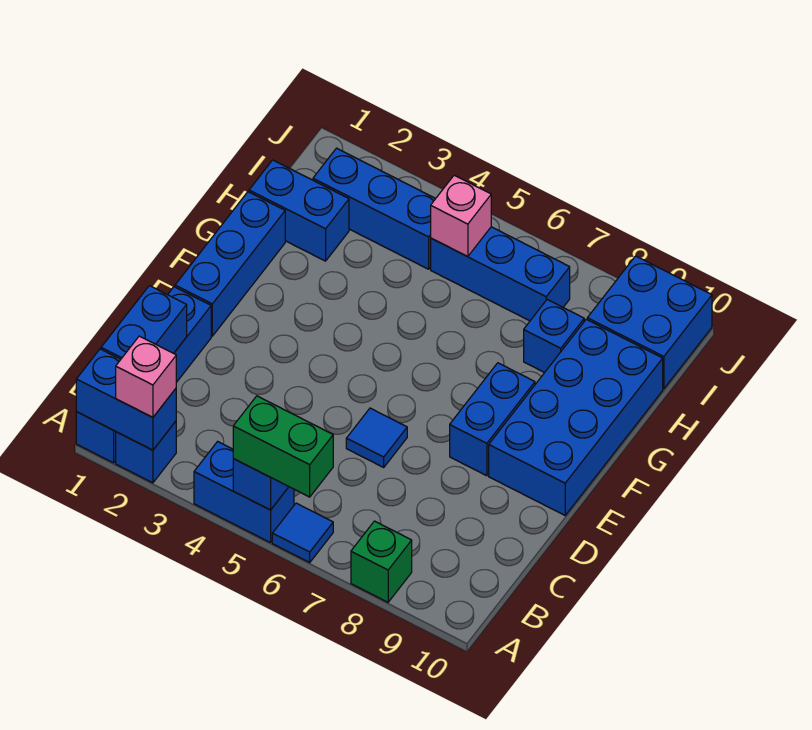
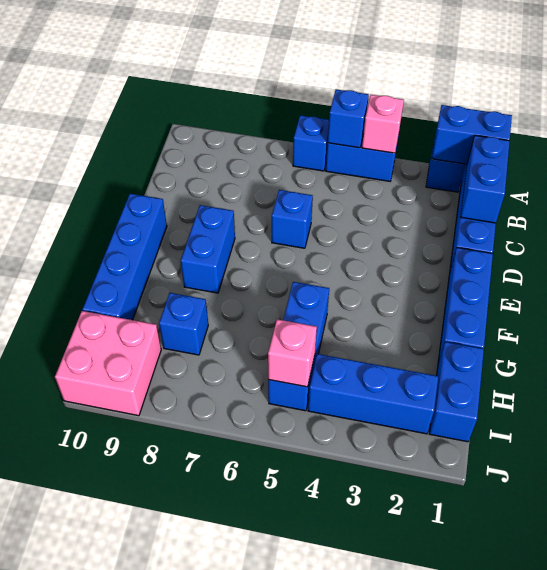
pink brick A2 level 3 -> pink brick A4 level 2
green brick A5:A6 level 3 -> none
blue tile A6 level 1 -> blue brick A6 level 1
green brick A8 level 1 -> none
blue tile D6 level 1 -> blue brick D6 level 1
blue brick E9:H10 level 1 -> blue brick E10:H10 level 1
blue brick H1:H2 level 1 -> blue brick H1:I1 level 1
blue brick I5:I7 level 1 -> blue brick G5:I5 level 1
blue brick I9:J10 level 1 -> pink brick I9:J10 level 1

